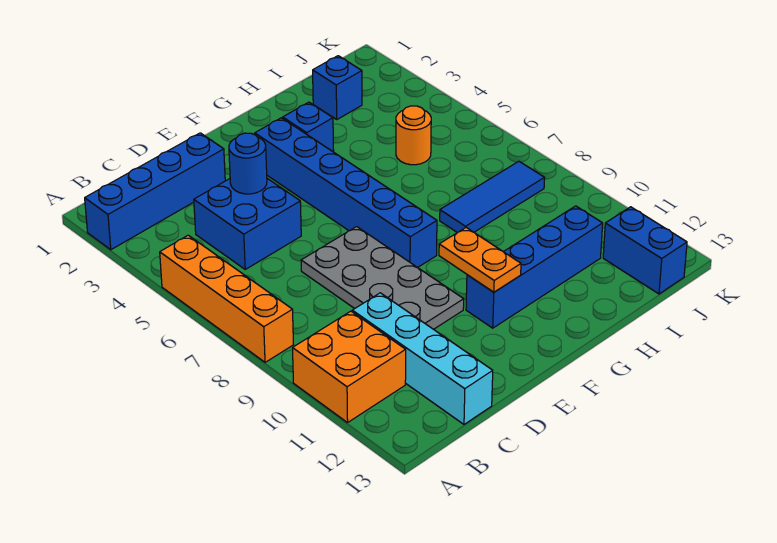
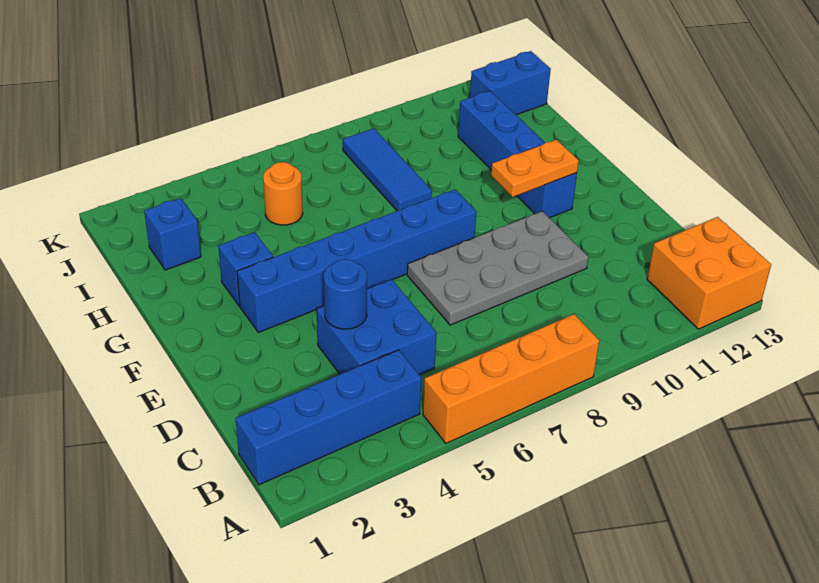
blue brick A2:D2 level 1 -> blue brick B1:B4 level 1
orange brick A10:B11 level 1 -> orange brick A12:B13 level 1
cyan brick C10:C13 level 1 -> none

